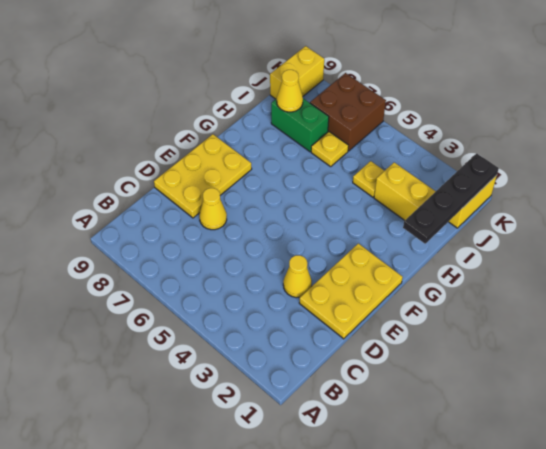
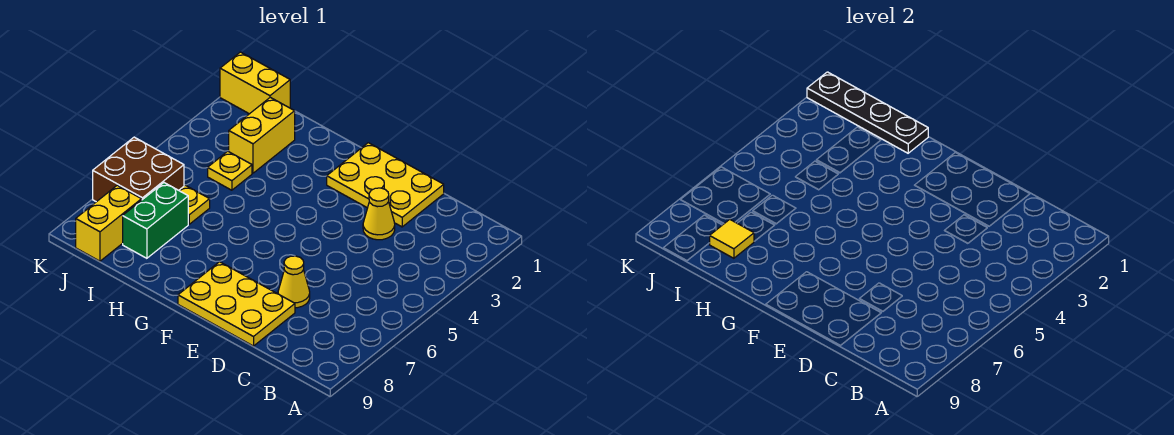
yellow cone I8 level 2 -> yellow tile I8 level 2
yellow brick J9:K9 level 1 -> yellow brick J8:J9 level 1

